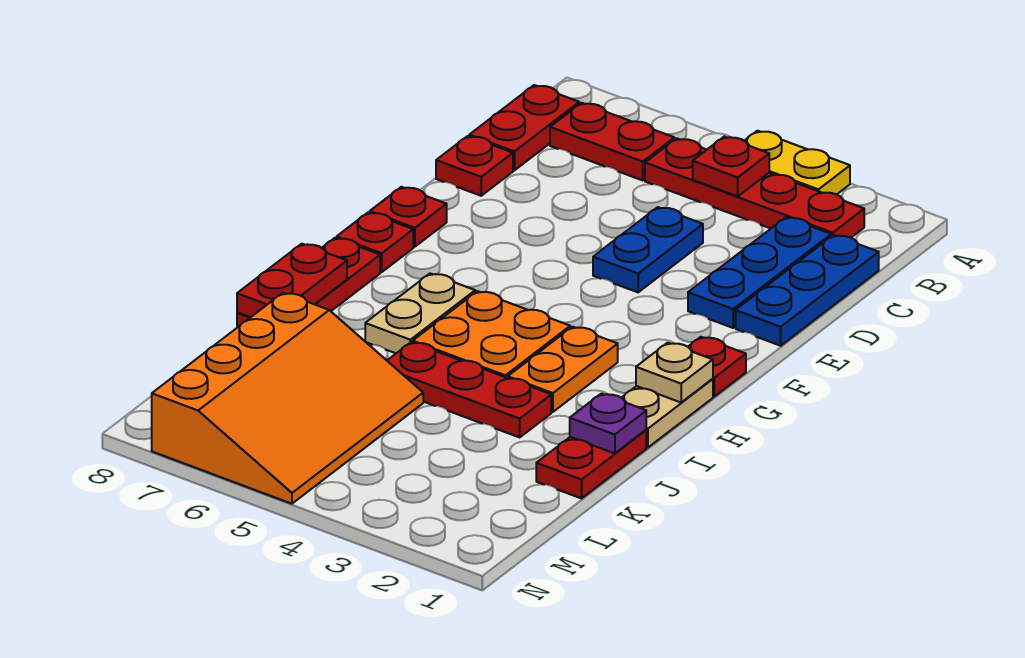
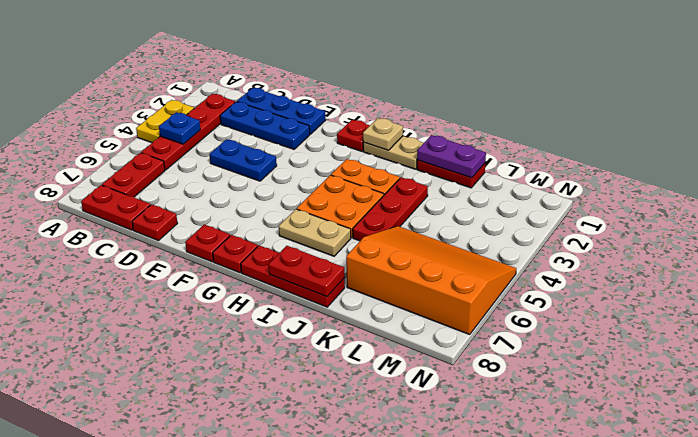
red plate B4 level 2 -> blue plate B4 level 2
purple plate J1 level 2 -> purple plate J1:K1 level 2

